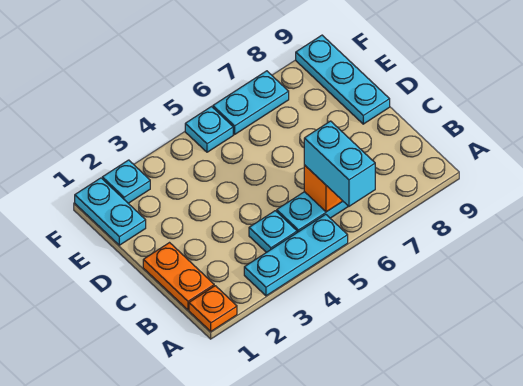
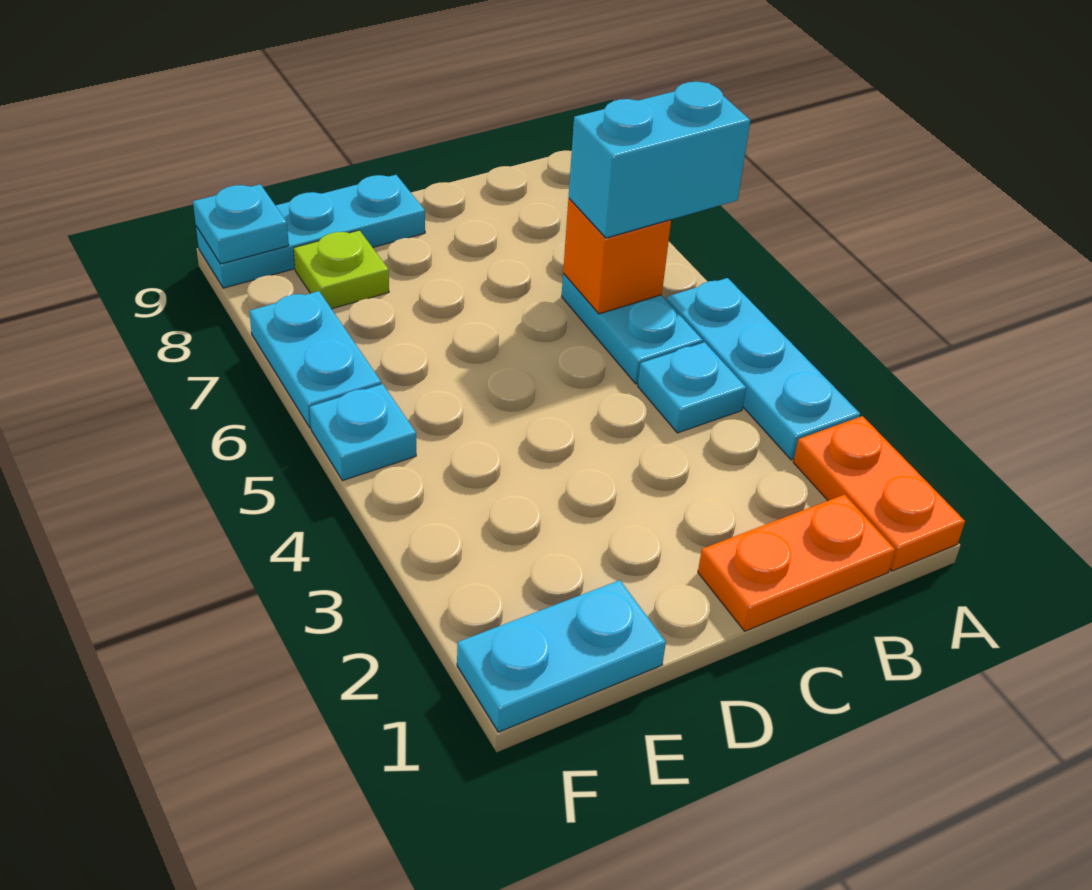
orange plate A1 level 1 -> orange plate A1:A2 level 1
none -> lime plate E8 level 1
cyan plate F2 level 1 -> cyan plate F9 level 2

